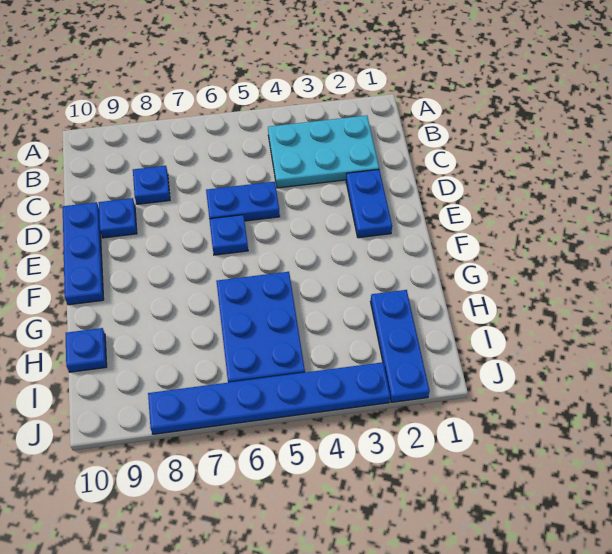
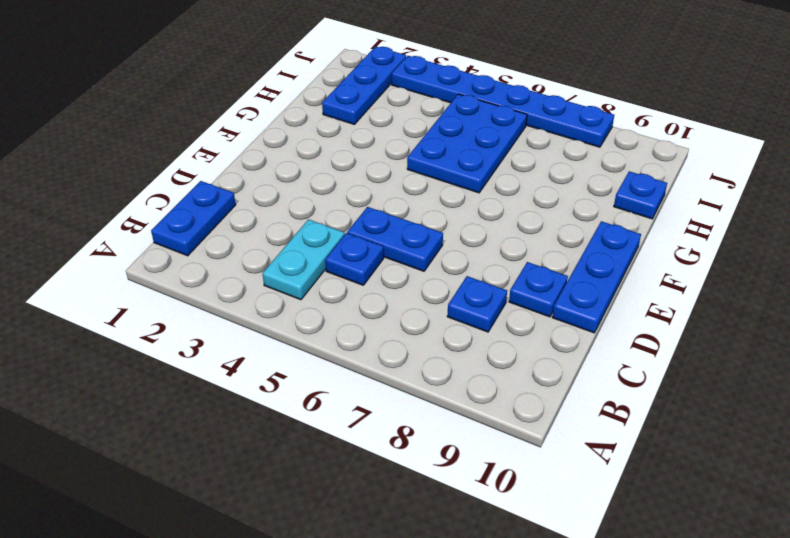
cyan plate B2:C4 level 1 -> cyan plate B4:C4 level 1
blue plate D2:E2 level 1 -> blue plate B1:C1 level 1
blue plate E6 level 1 -> blue plate C5 level 1

